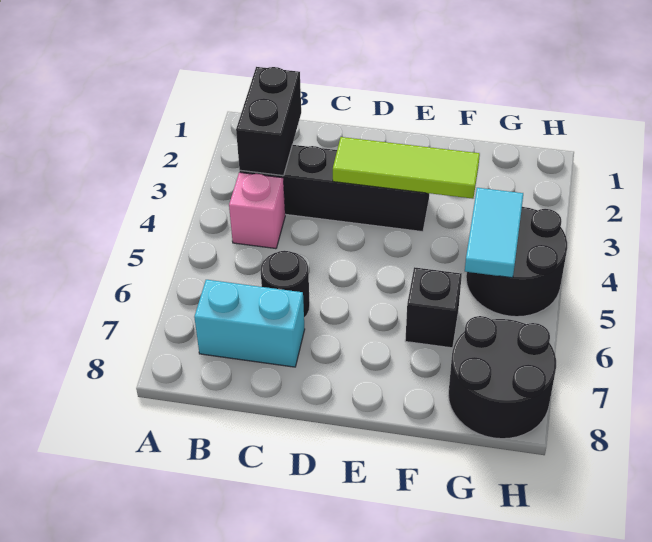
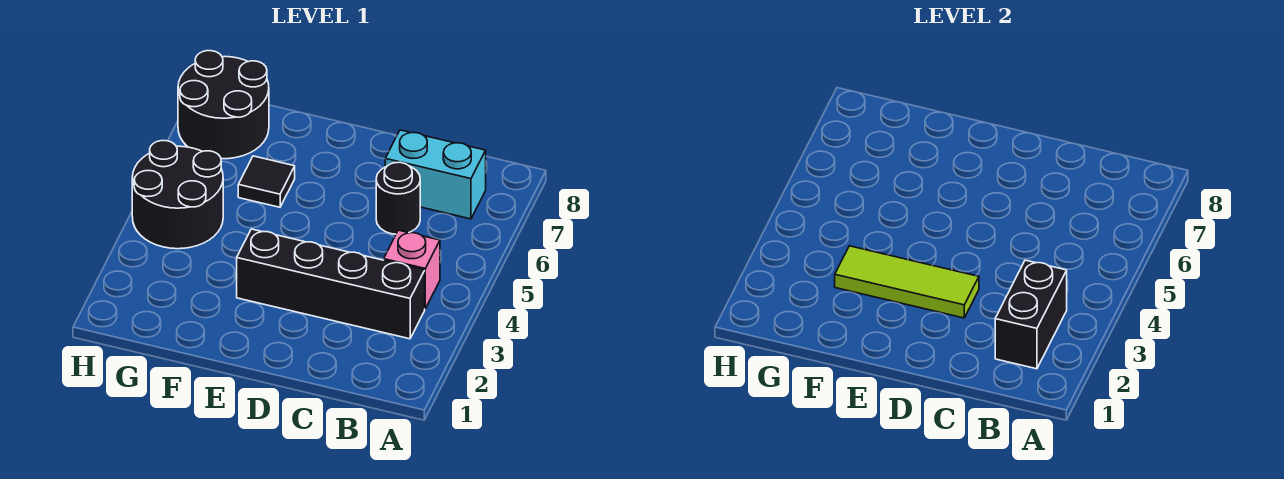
black brick F6 level 1 -> black tile F6 level 1
cyan tile G4:G5 level 2 -> none

